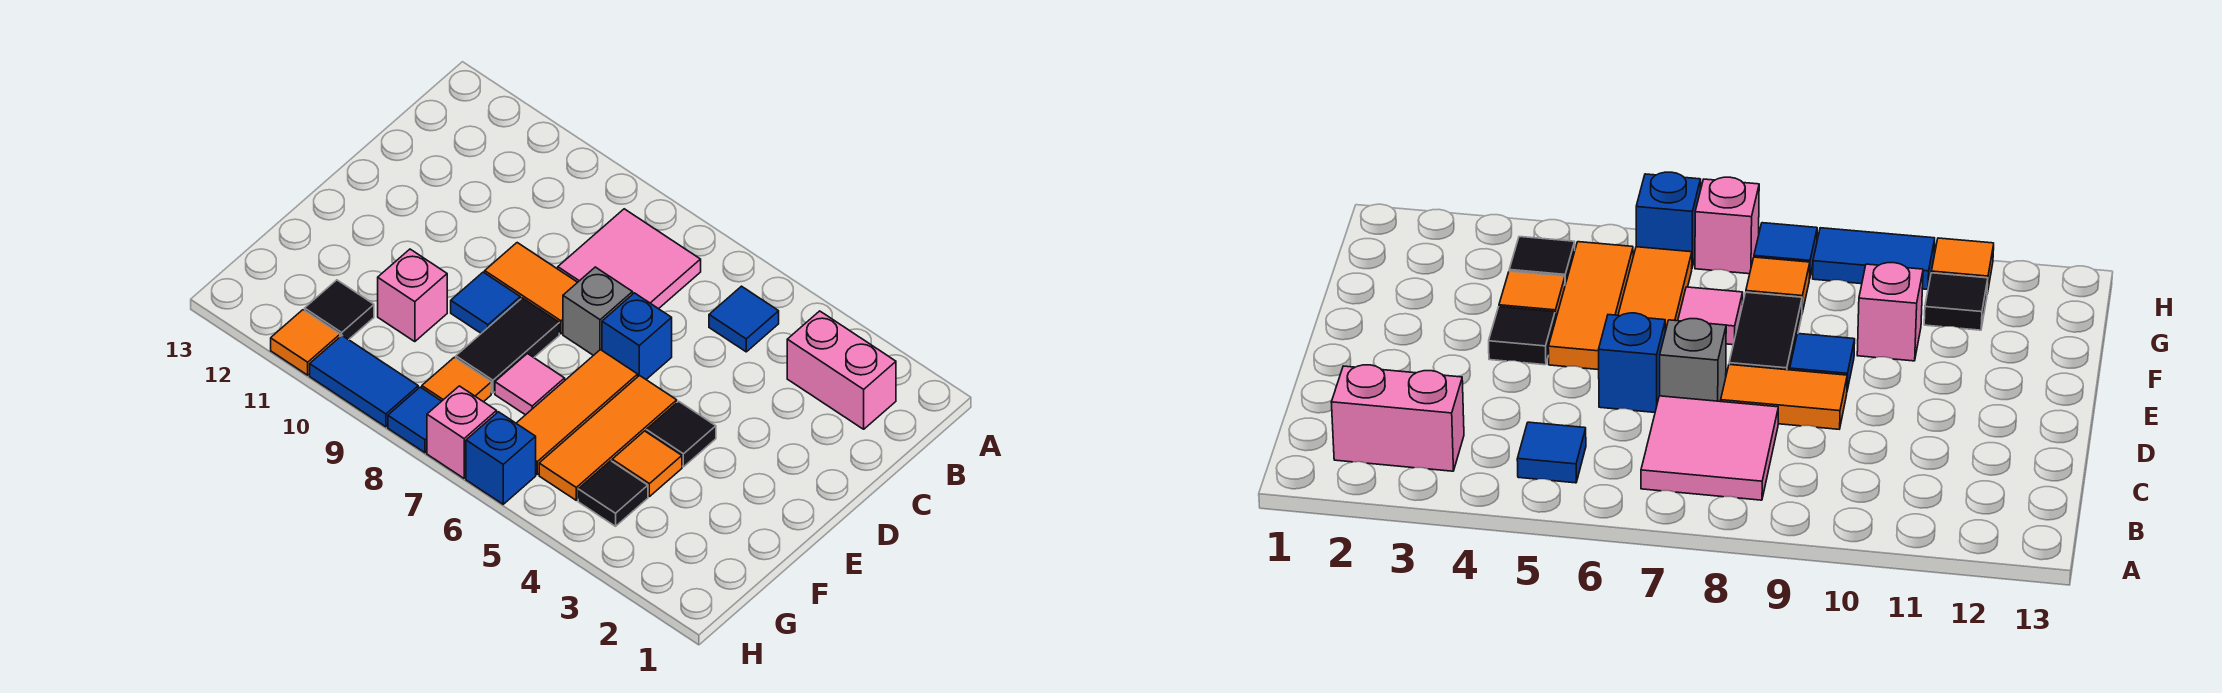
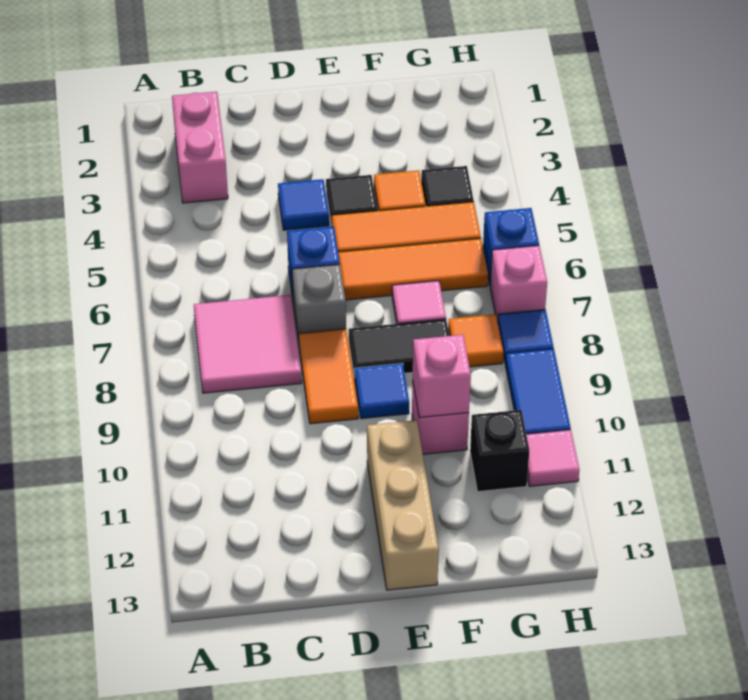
blue tile B5 level 1 -> blue tile D4 level 1
none -> tan brick E11:E13 level 1
none -> pink brick F10 level 2
black tile G11 level 1 -> black brick G11 level 1
orange tile H11 level 1 -> pink tile H11 level 1

